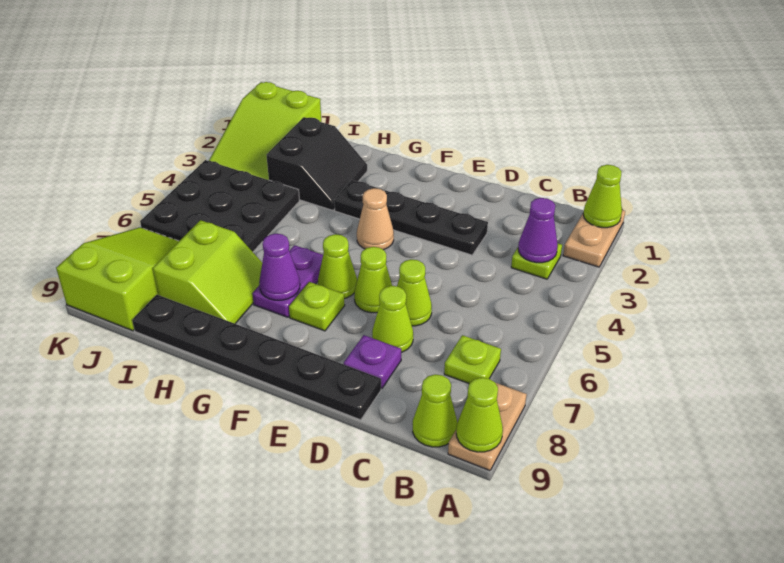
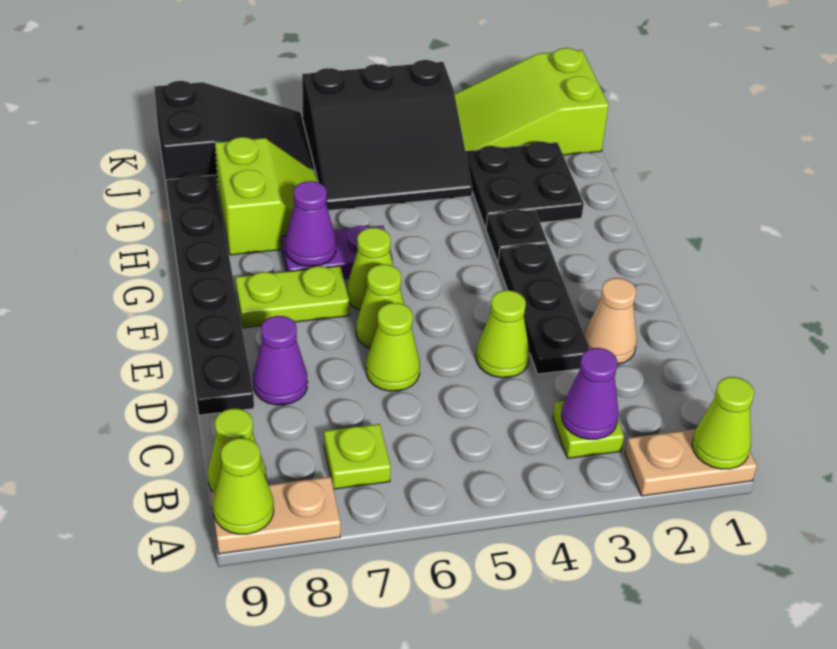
lime cone D7 level 1 -> lime cone D4 level 1
purple plate D8 level 1 -> purple cone D8 level 1
tan cone F4 level 1 -> tan cone D2 level 1
lime plate F7 level 1 -> lime plate F7:F8 level 1
black slope H2:I3 level 1 top I -> black plate H2:I3 level 1
lime slope H7:I8 level 1 top I -> lime slope H7:I8 level 1 top 8
black plate I4:K6 level 1 -> black slope I4:K6 level 1 top K
lime slope J7:K9 level 1 top 9 -> black slope J7:K9 level 1 top 9

